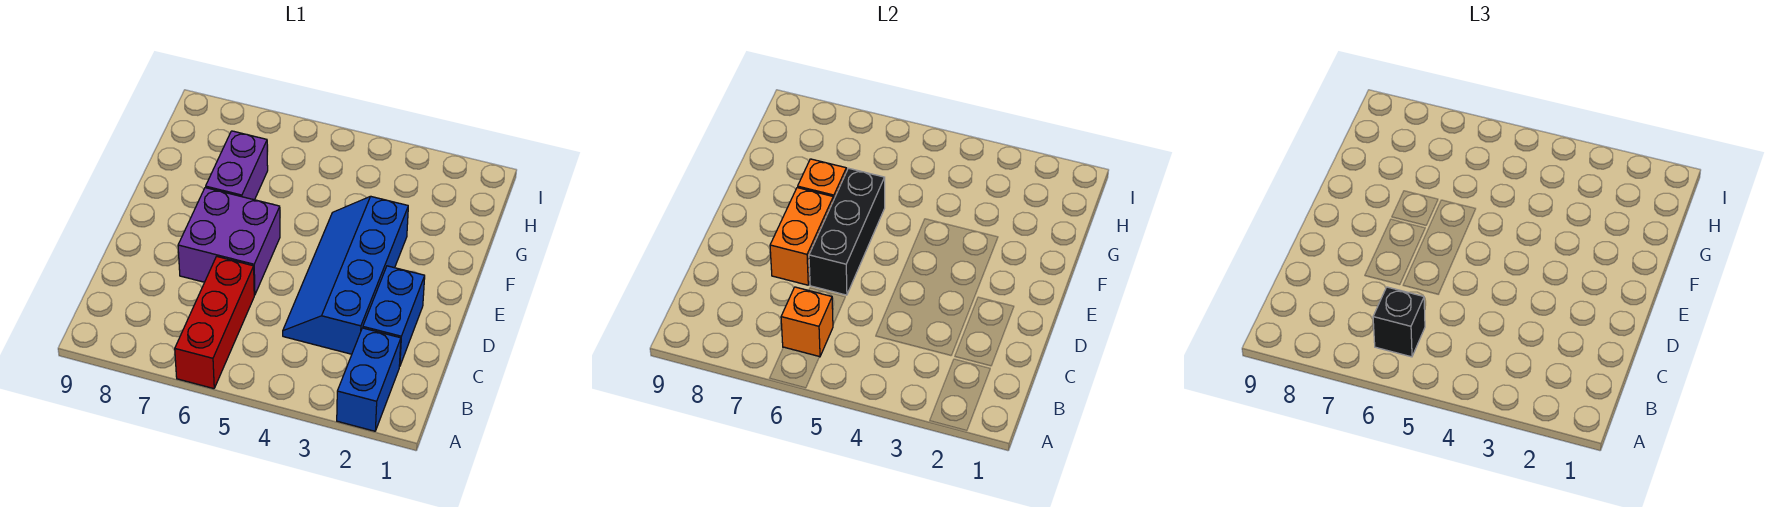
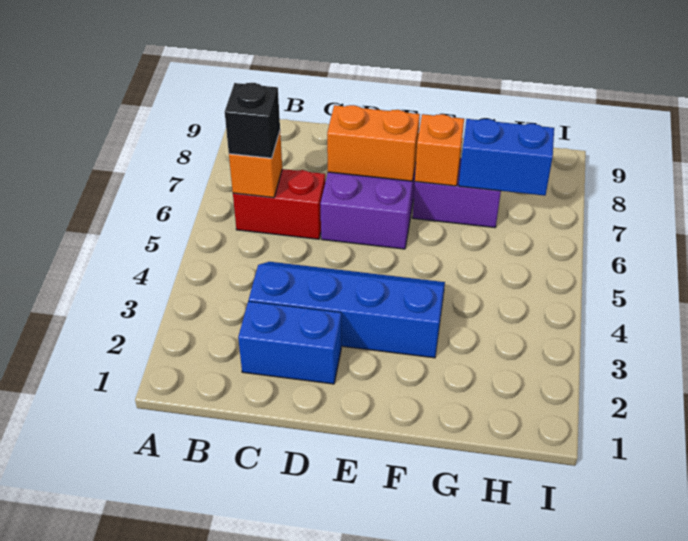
blue brick A2:B2 level 1 -> blue brick G7:H7 level 2
red brick A6:C6 level 1 -> red brick B6:C6 level 1
black brick D6:F6 level 2 -> none

